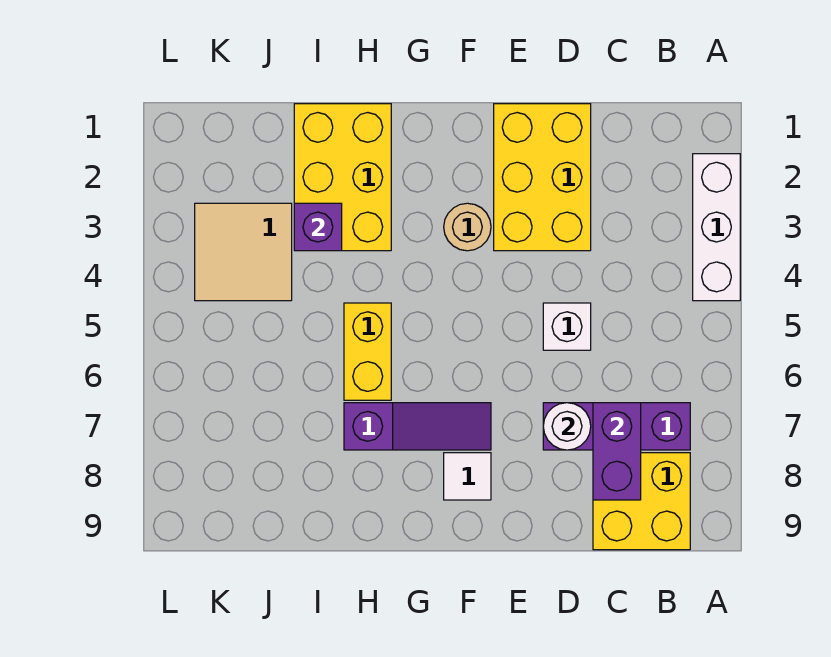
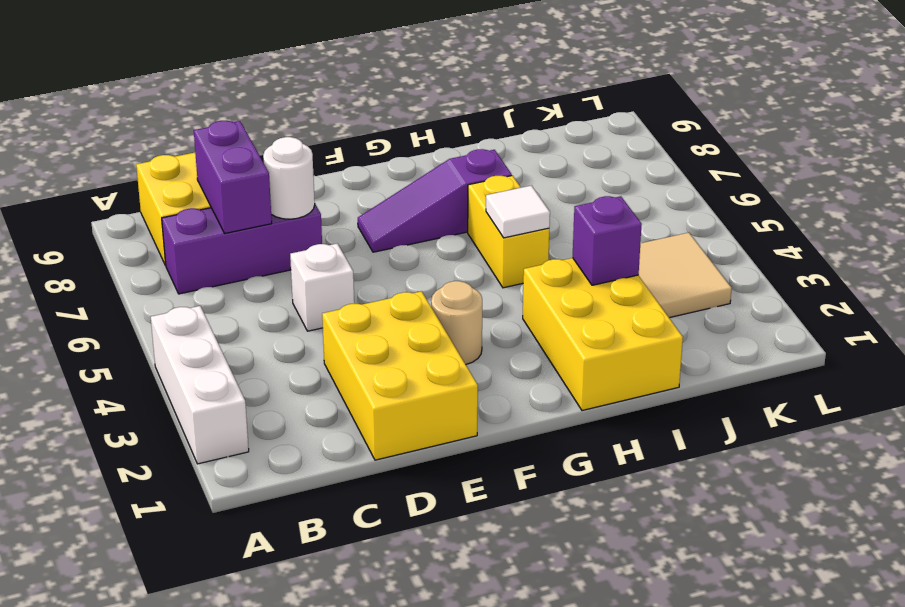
white tile F8 level 1 -> white tile H5 level 2

